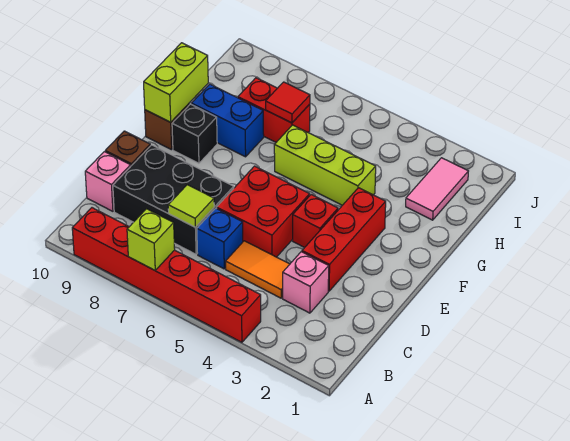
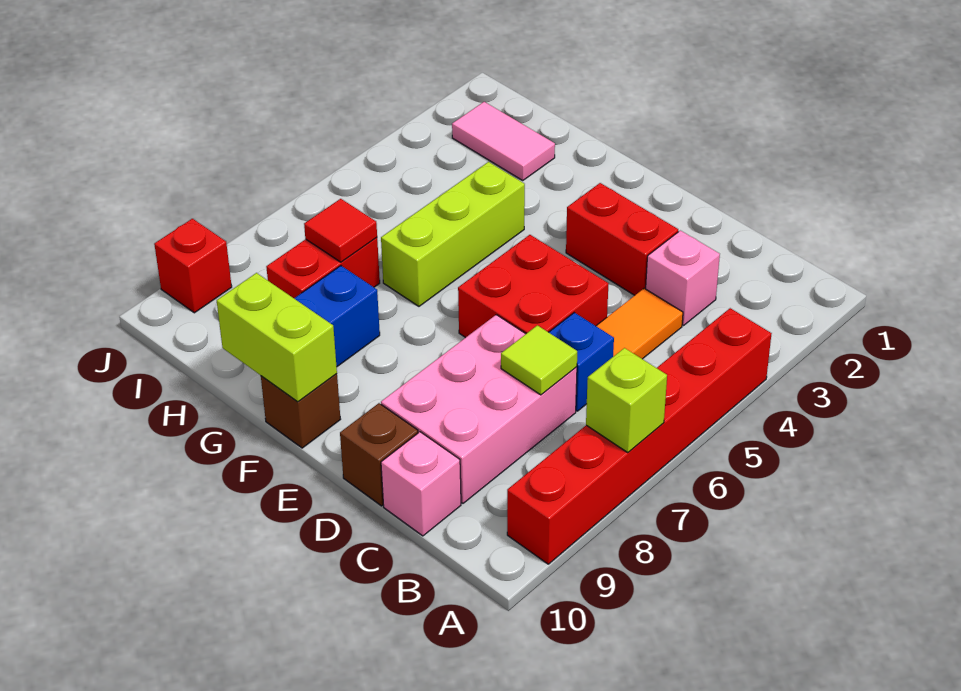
black brick C7:D9 level 1 -> pink brick C7:D9 level 1
red brick D3:F3 level 1 -> red brick D3:E3 level 1
red brick E4 level 1 -> red brick J9 level 1
black brick F9 level 1 -> none

